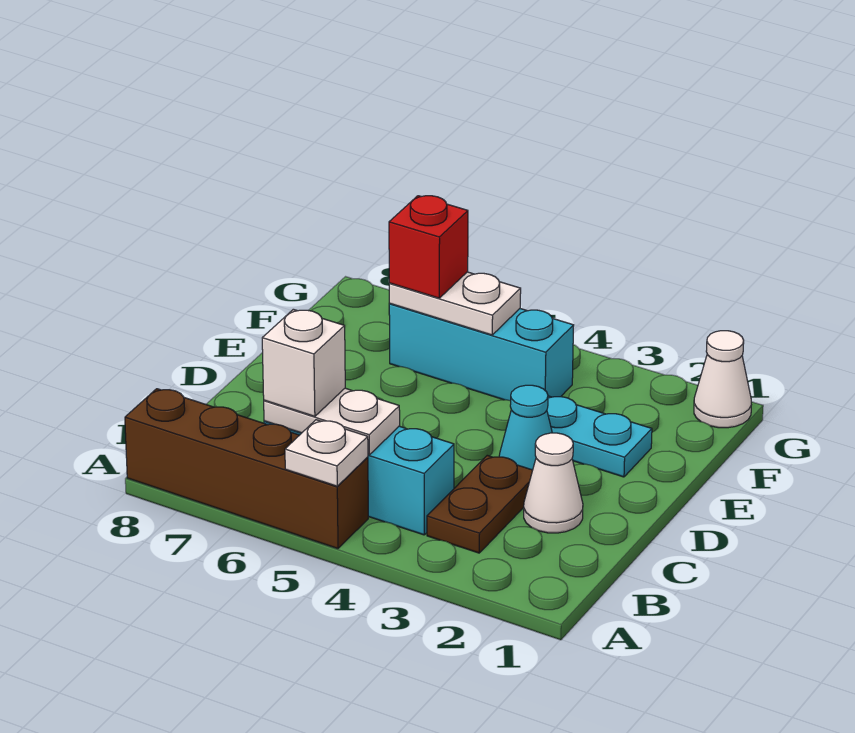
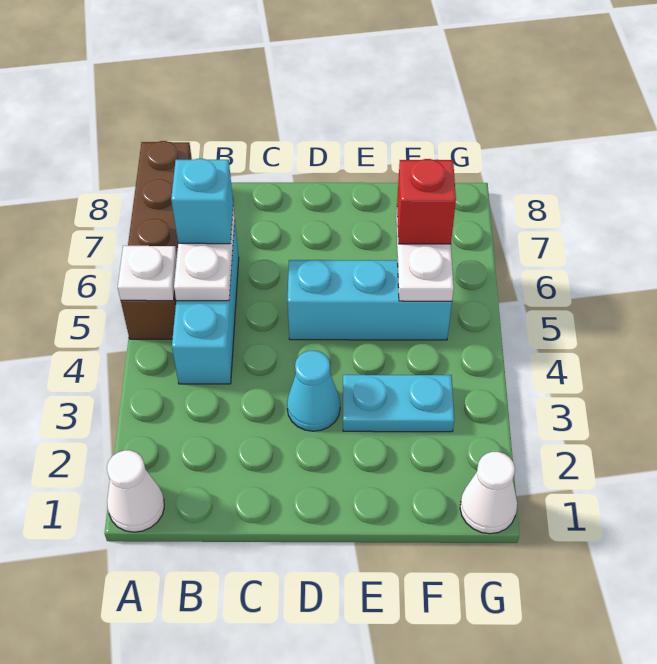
brown plate B3:C3 level 1 -> none
white brick B6 level 3 -> cyan brick B6 level 3
white cone C2 level 1 -> white cone A1 level 1
cyan plate E2:E3 level 1 -> cyan plate E3:F3 level 1
cyan brick F4:F6 level 1 -> cyan brick D5:F5 level 1

